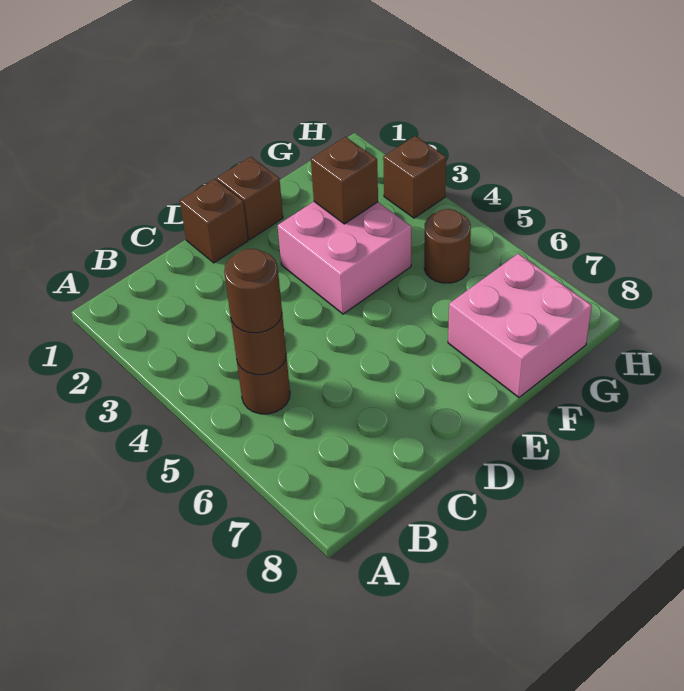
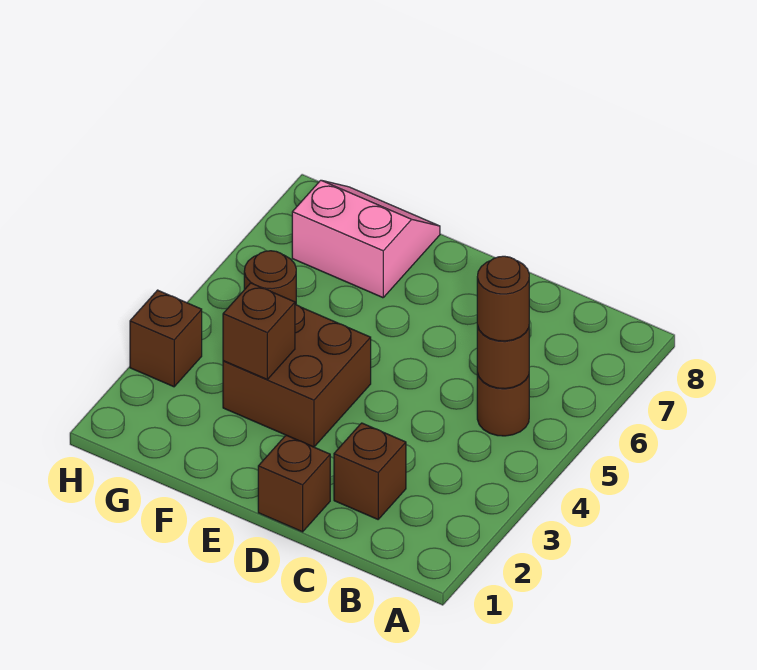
brown brick E1 level 1 -> brown brick C2 level 1
pink brick E3:F4 level 1 -> brown brick E3:F4 level 1
pink brick F7:G8 level 1 -> pink slope F7:G8 level 1 top 7

